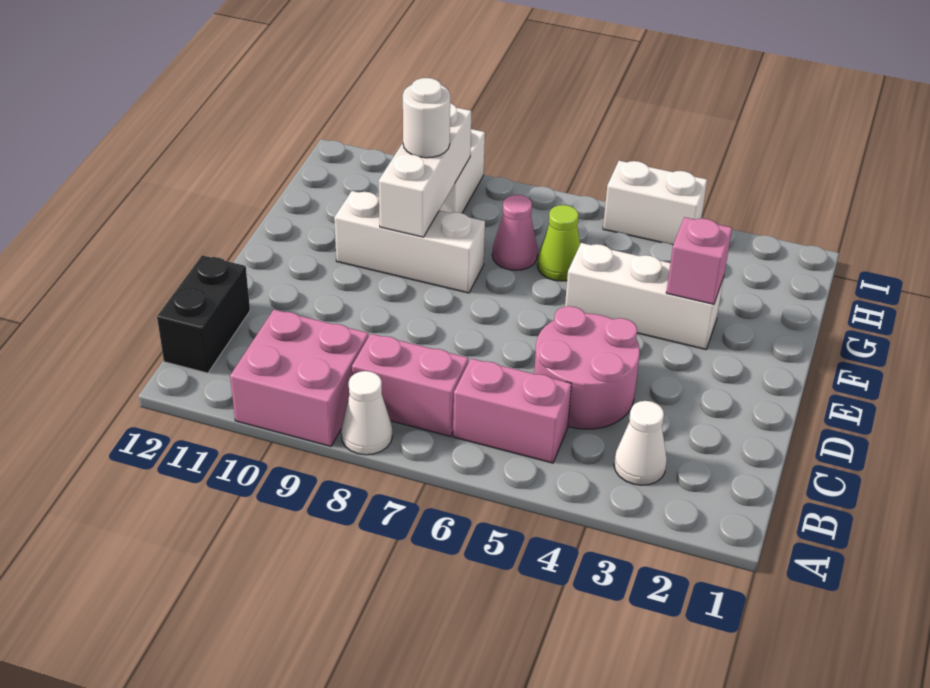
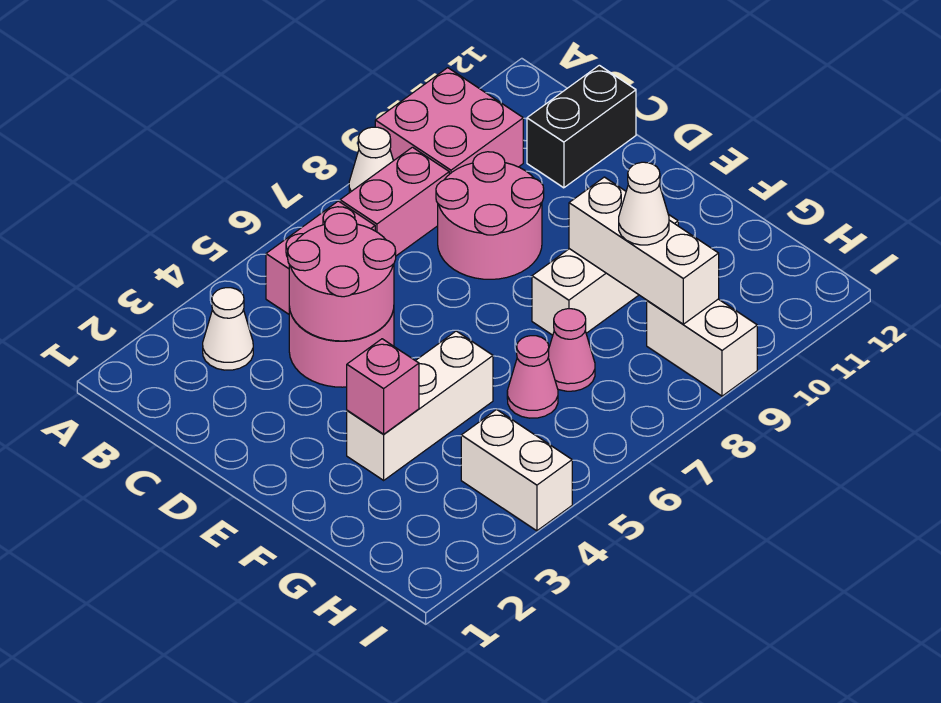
black brick B12:C12 level 1 -> black brick C11:C12 level 1
none -> pink round brick C4:D5 level 2
none -> pink round brick C8:D9 level 1
lime cone G6 level 1 -> pink cone G6 level 1
white round brick G9 level 3 -> white cone G9 level 3
white brick I4:I5 level 1 -> white brick H4:I4 level 1

